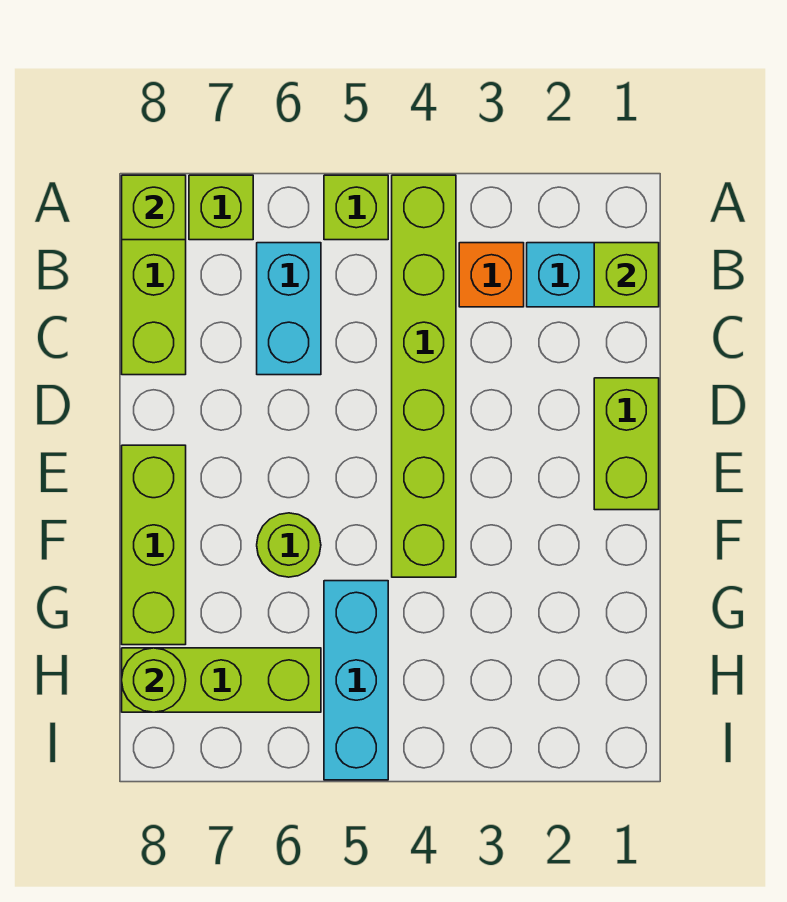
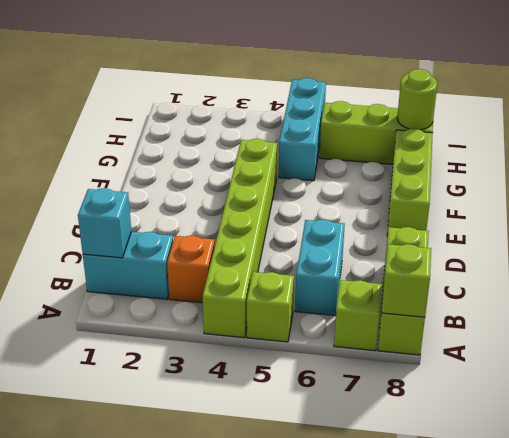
lime brick B1 level 2 -> cyan brick B1 level 2
lime brick D1:E1 level 1 -> none
lime round brick F6 level 1 -> none

